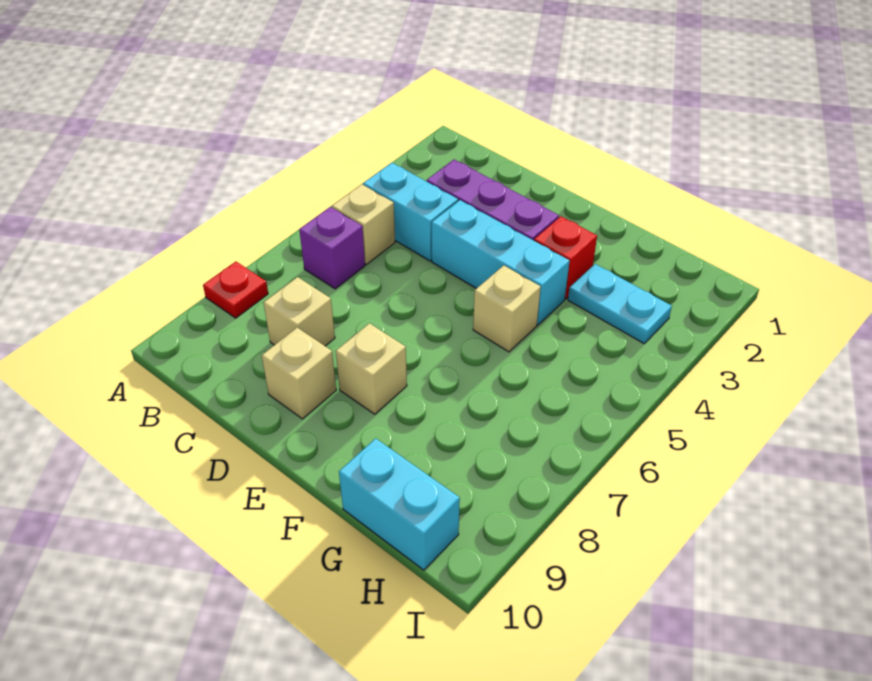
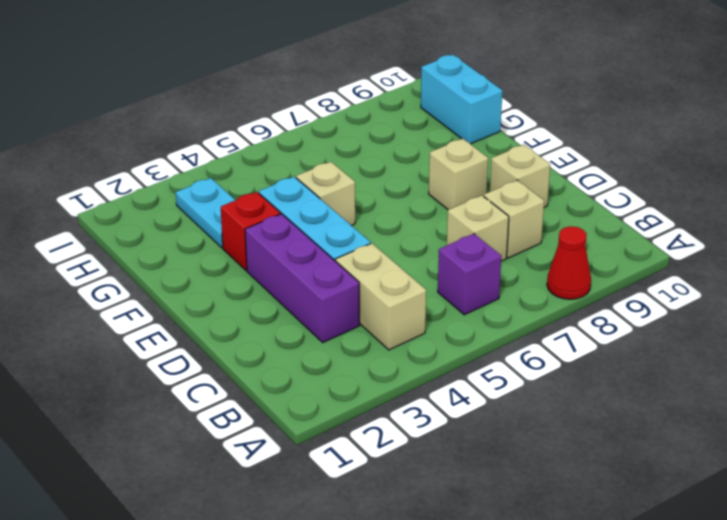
red plate A8 level 1 -> red cone A8 level 1
cyan brick B4:C4 level 1 -> tan brick B4:C4 level 1
tan brick B5 level 1 -> tan brick C7 level 1

